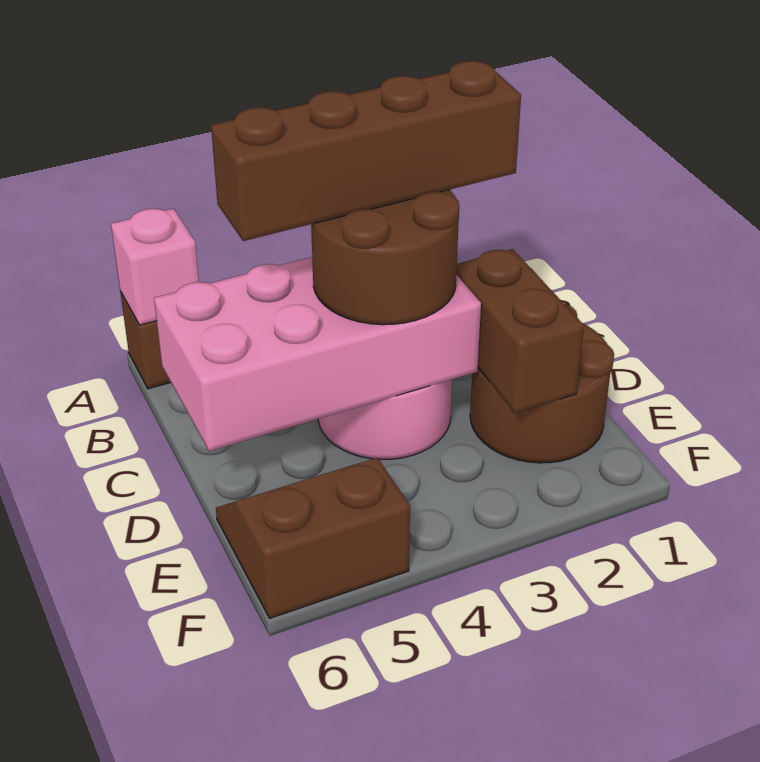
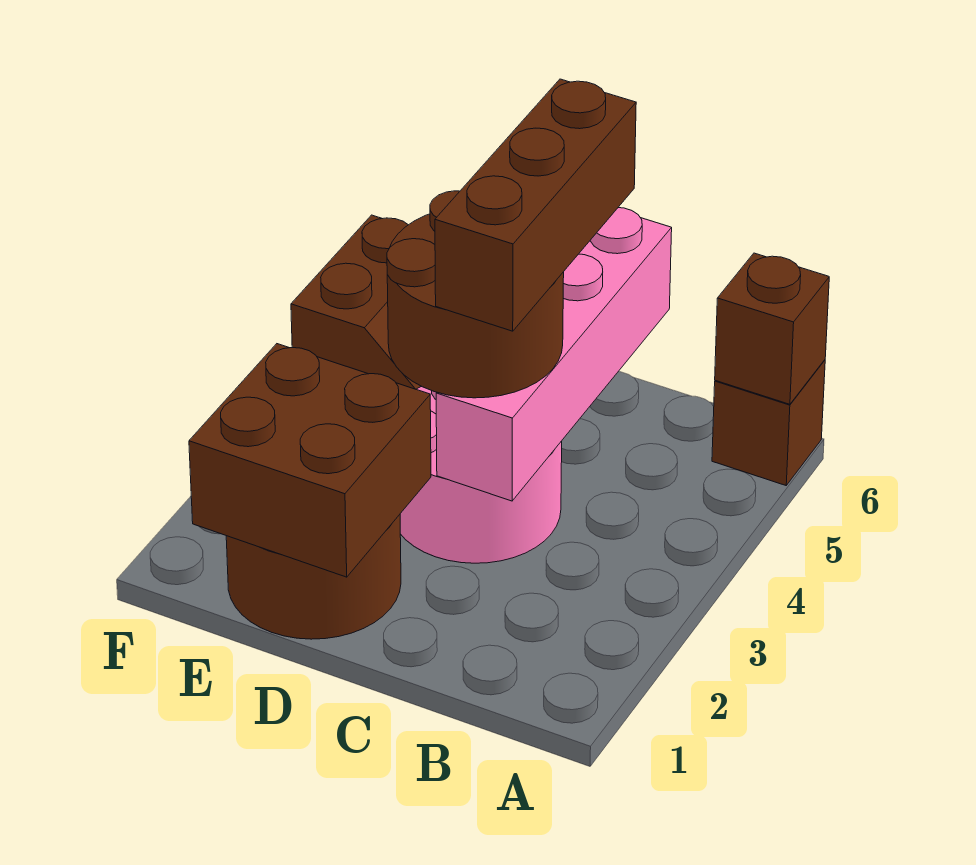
pink brick A6 level 2 -> brown brick A6 level 2
brown brick C2:C5 level 4 -> brown brick C3:C5 level 4
pink brick C3:D6 level 2 -> pink brick C3:C6 level 2
brown brick D2:E2 level 2 -> brown brick D1:E2 level 2

